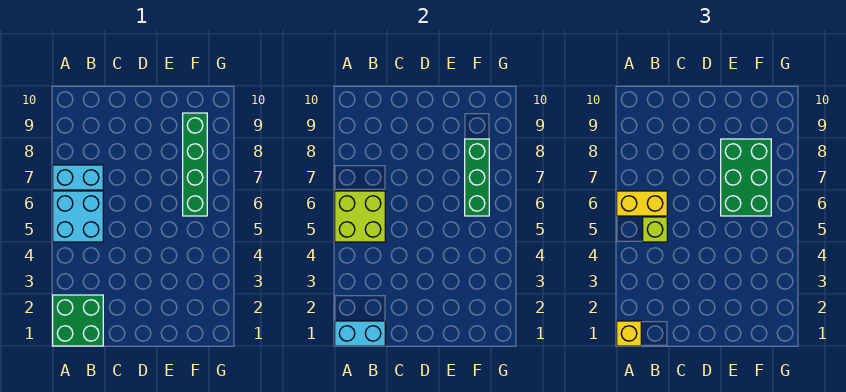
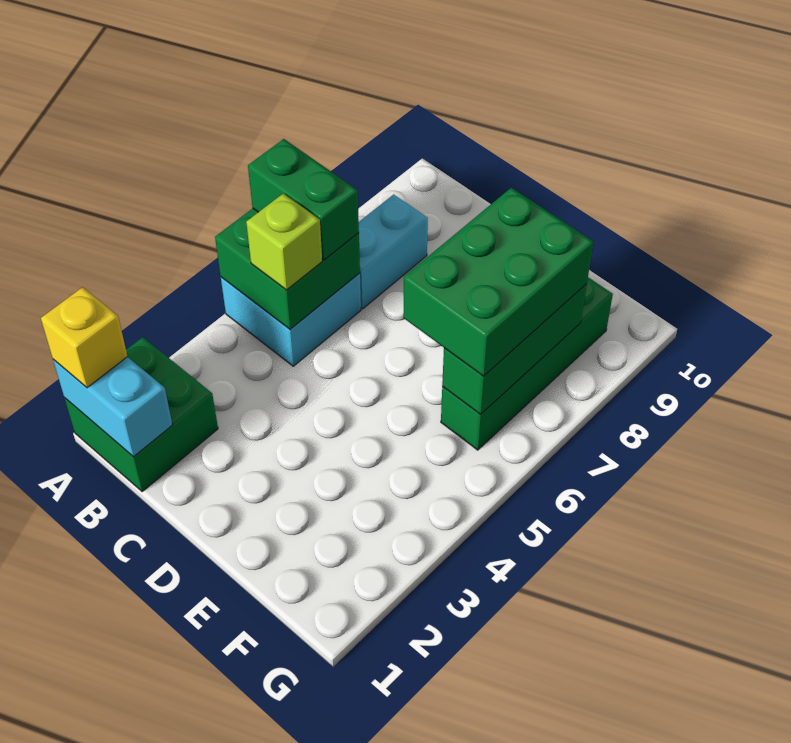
lime brick A5:B6 level 2 -> green brick A5:B6 level 2
yellow brick A6:B6 level 3 -> green brick A6:B6 level 3
cyan brick A7:B7 level 1 -> cyan brick B7:B8 level 1

